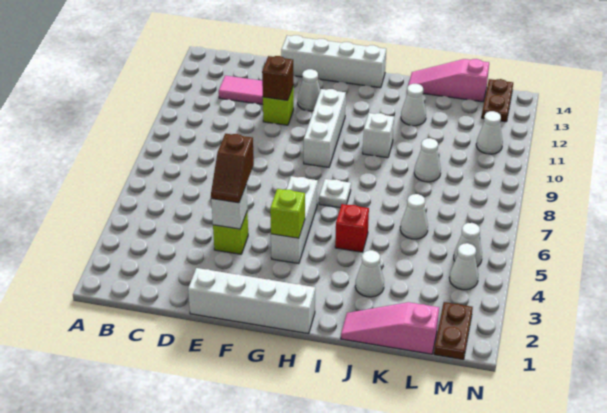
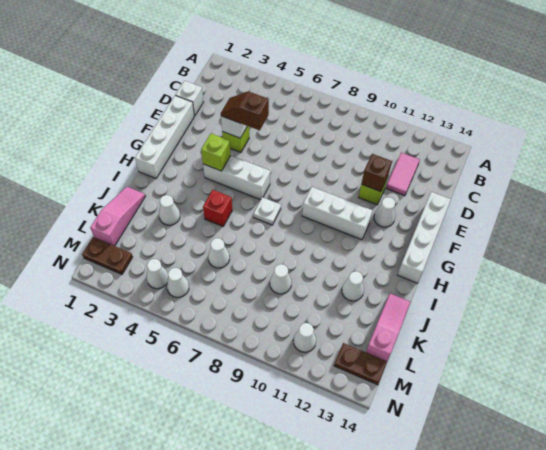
white brick I10 level 1 -> white brick D1 level 1

